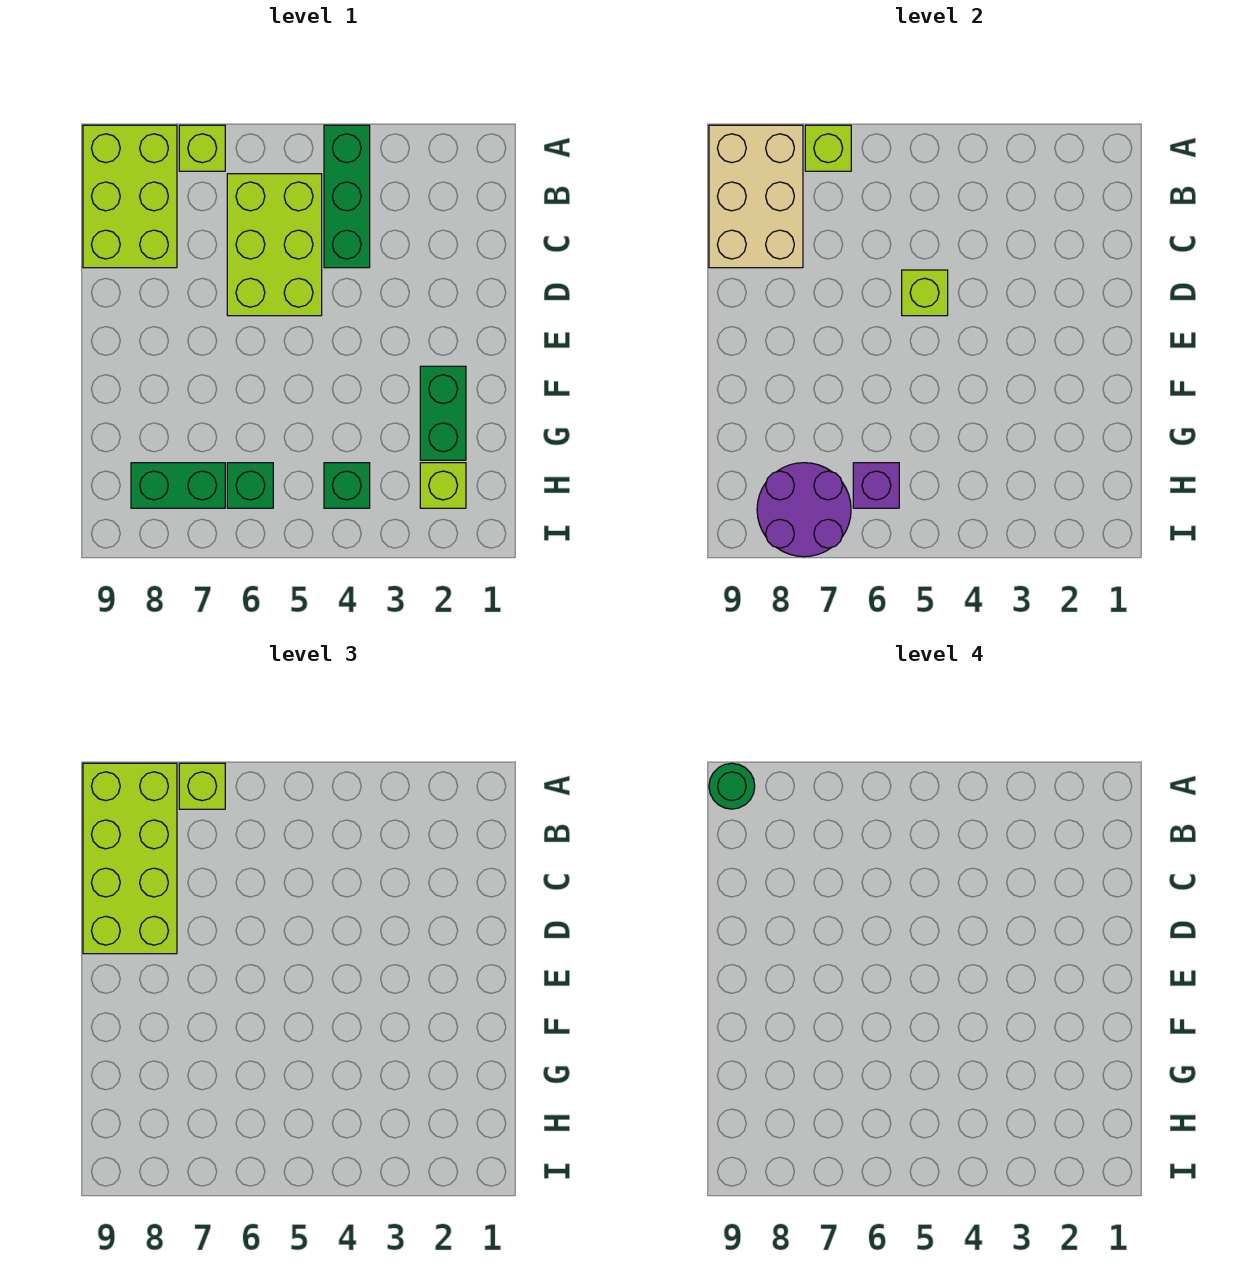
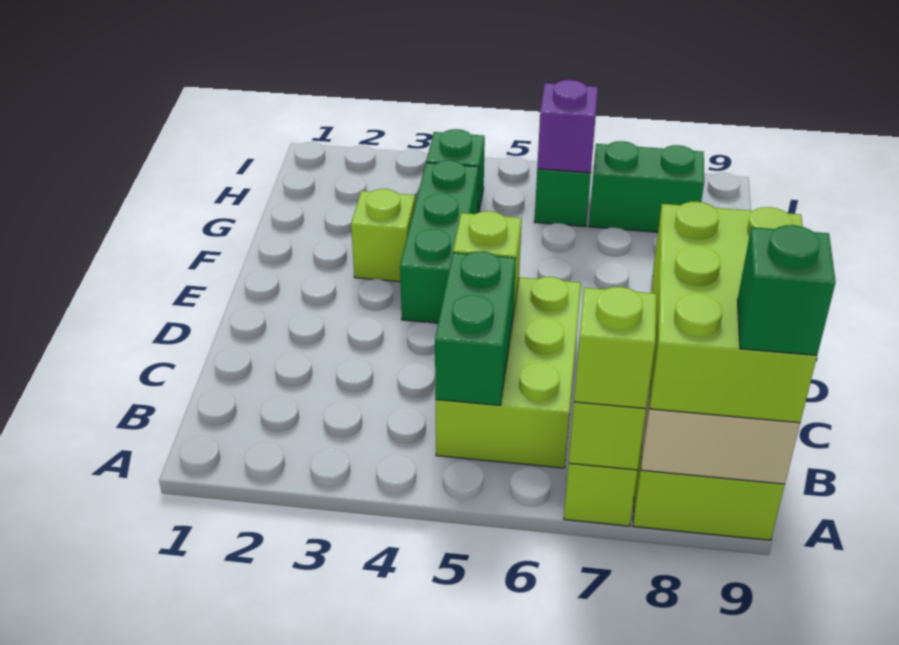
green brick A4:C4 level 1 -> green brick E4:G4 level 1
lime brick A8:D9 level 3 -> lime brick A8:C9 level 3
green round brick A9 level 4 -> green brick A9 level 4
green brick F2:G2 level 1 -> green brick B5:C5 level 2
lime brick H2 level 1 -> lime brick F3 level 1
purple round brick H7:I8 level 2 -> none

